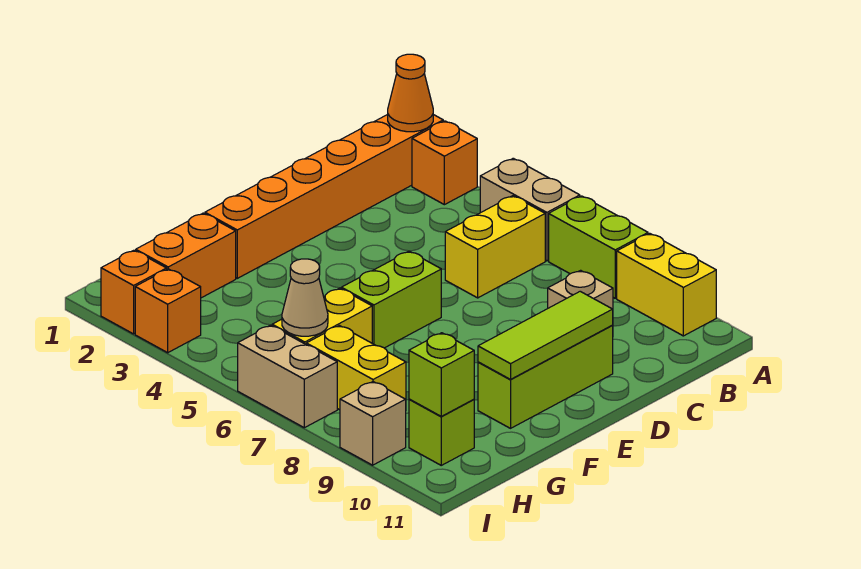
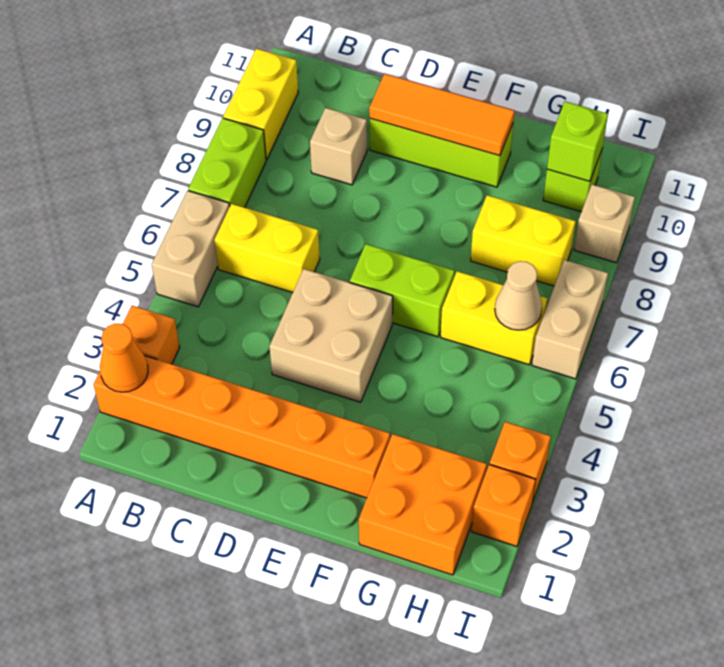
none -> tan brick D4:E5 level 1
lime tile D10:F10 level 2 -> orange tile D10:F10 level 2
orange brick G2:H2 level 1 -> orange brick G1:H2 level 1
yellow brick H7:H8 level 1 -> yellow brick G8:H8 level 1

